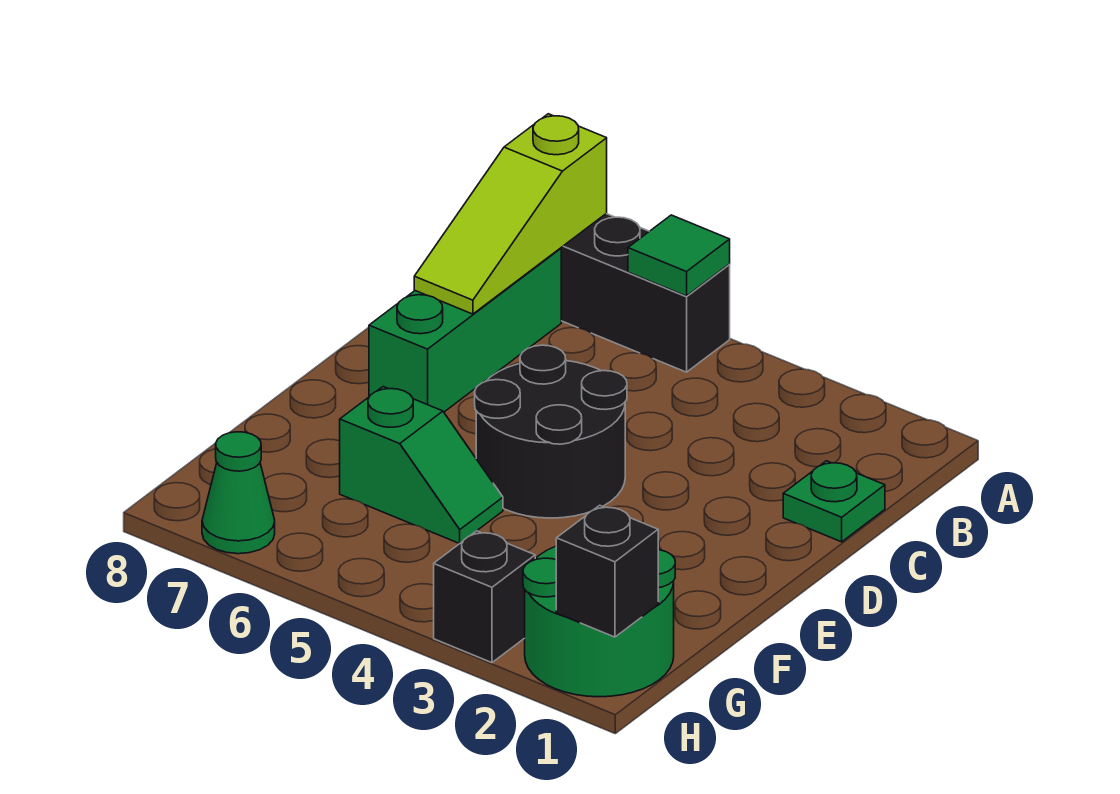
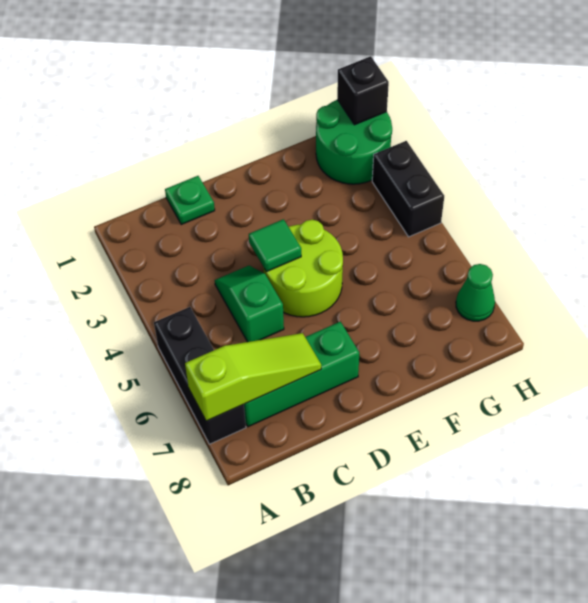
green tile A5 level 2 -> green tile D4 level 2
black round brick D4:E5 level 1 -> lime round brick D4:E5 level 1
green slope F5:F6 level 1 top 6 -> green slope C4:C5 level 1 top 5
black brick H3 level 1 -> black brick H3:H4 level 1

